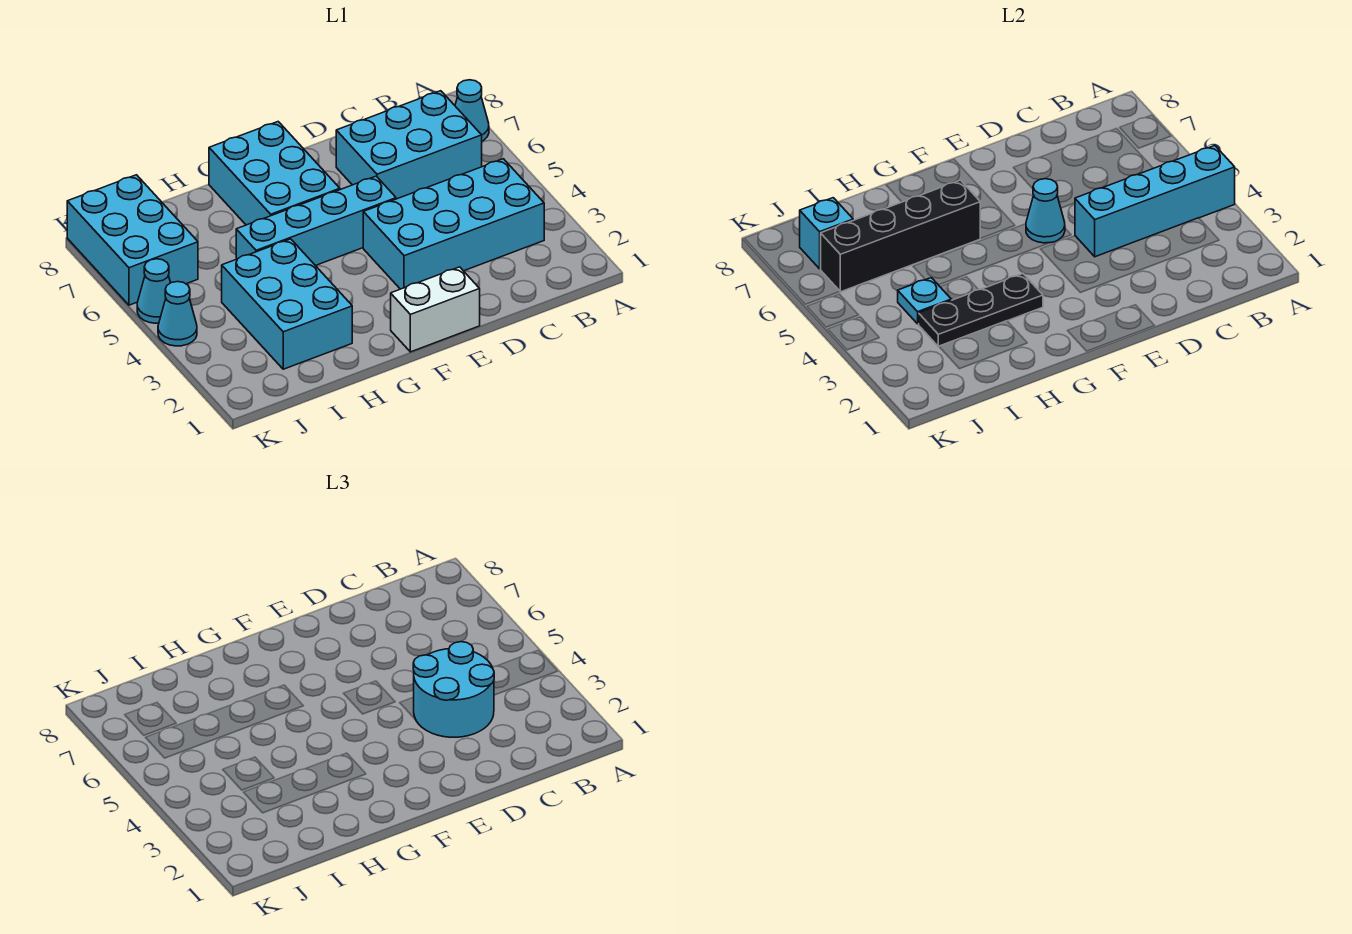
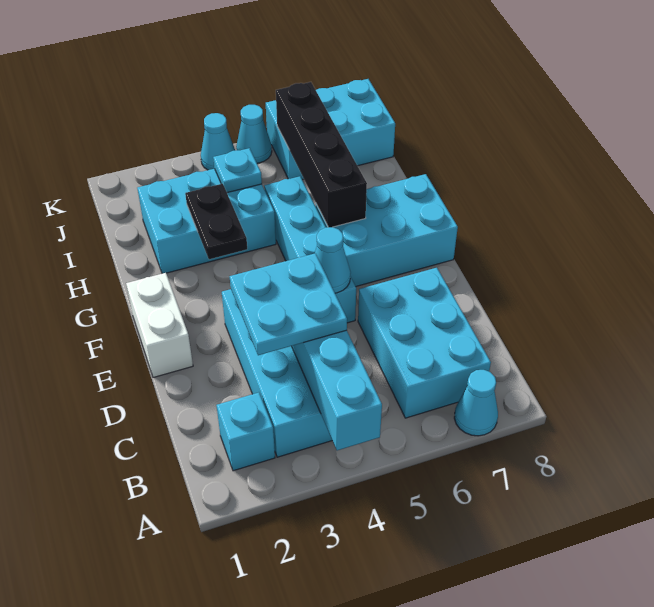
cyan round brick C3:D4 level 3 -> cyan plate C3:D4 level 3
black plate G3:I3 level 2 -> black plate G3:H3 level 2
cyan brick J7 level 2 -> cyan brick B2 level 1

